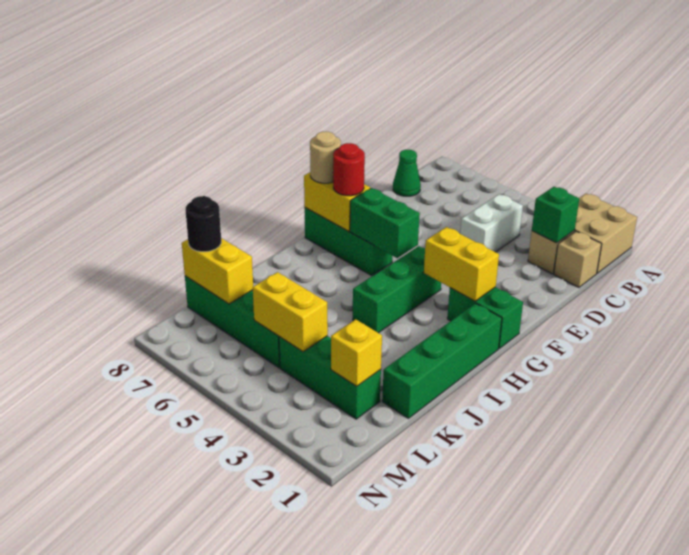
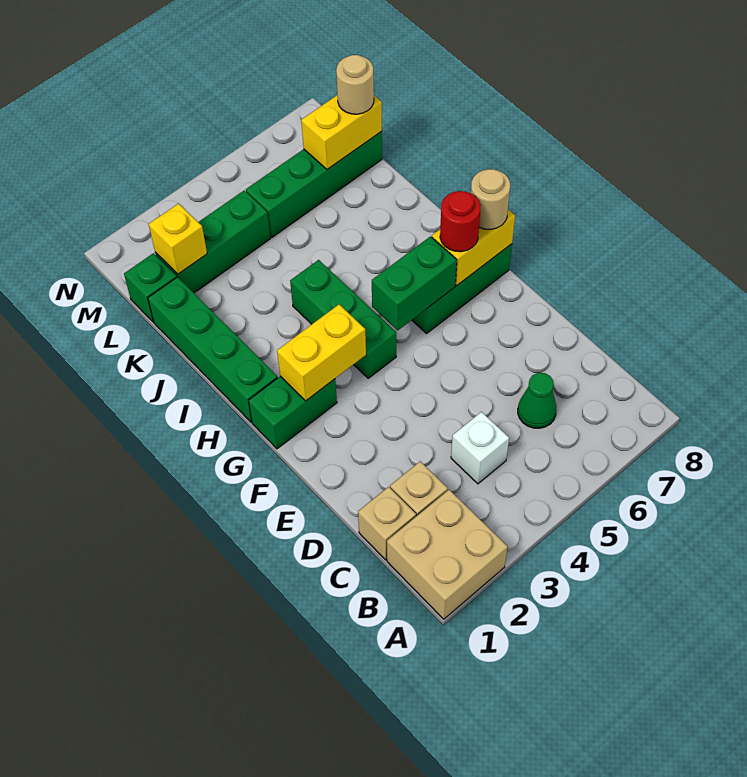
green brick C2 level 2 -> green brick L1 level 1
white brick C4:D4 level 1 -> white brick C4 level 1
green cone C8 level 1 -> green cone C6 level 1
yellow brick L4:L5 level 2 -> none
black round brick L8 level 3 -> tan round brick L8 level 3

